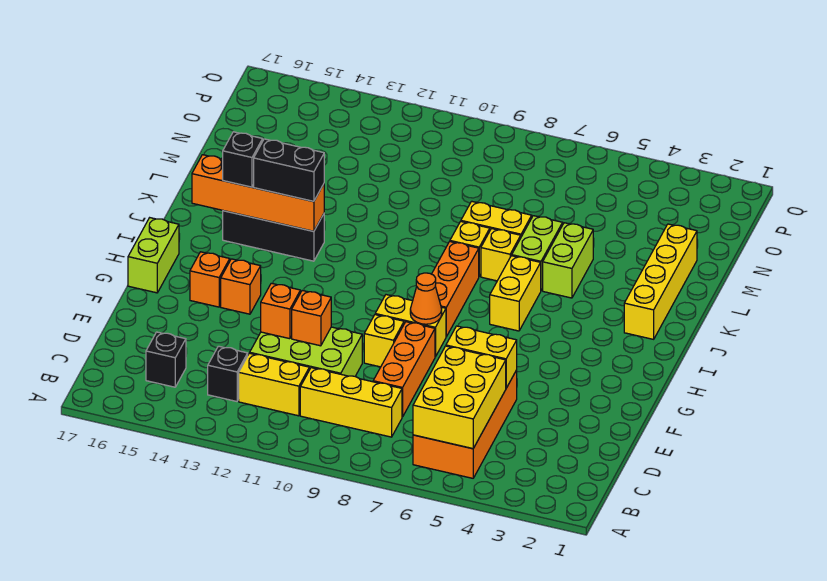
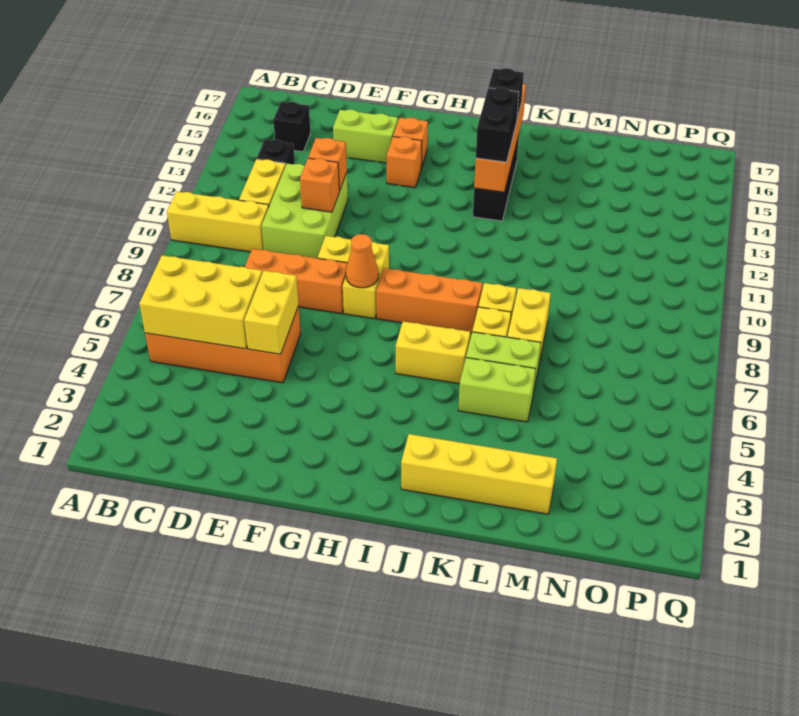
yellow brick C8:C10 level 1 -> yellow brick A10:C10 level 1
lime brick G17:H17 level 1 -> lime brick E15:F15 level 1

